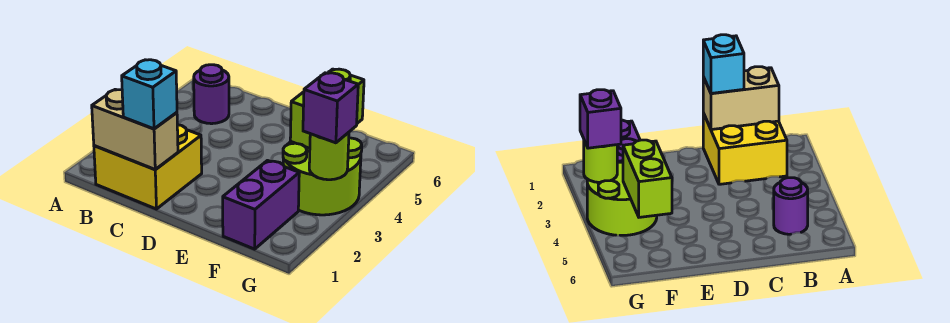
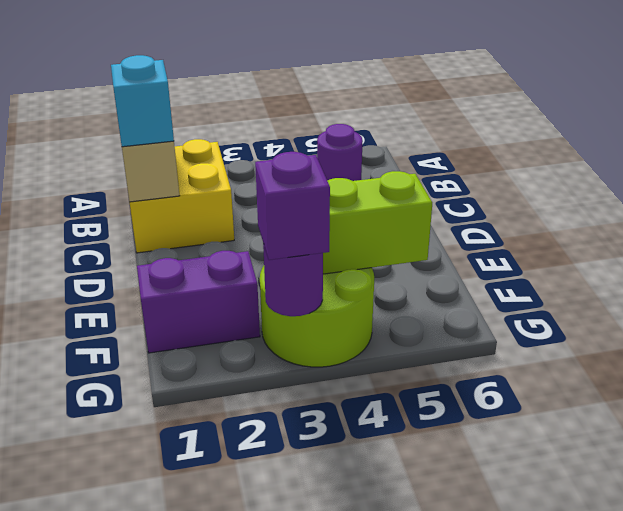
lime round brick G3 level 2 -> purple round brick G3 level 2

